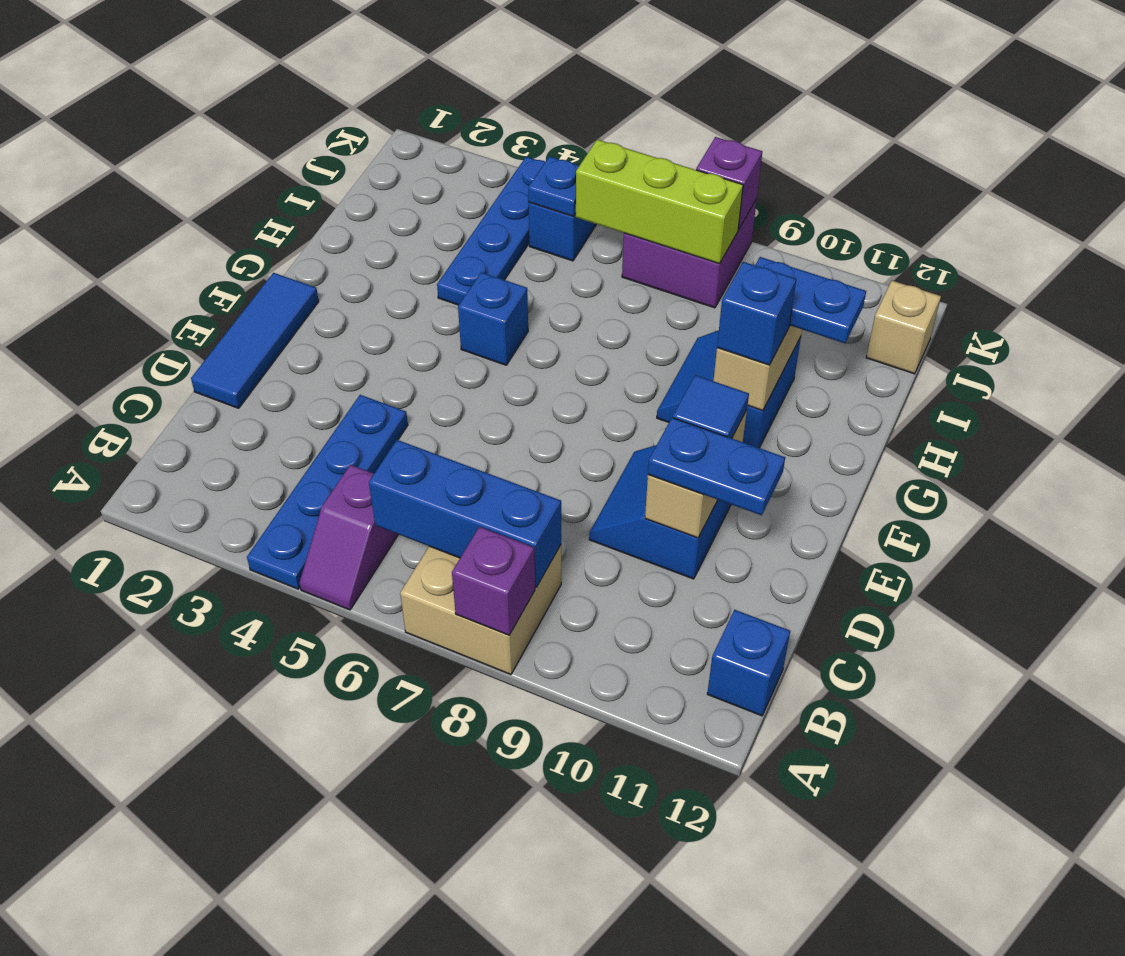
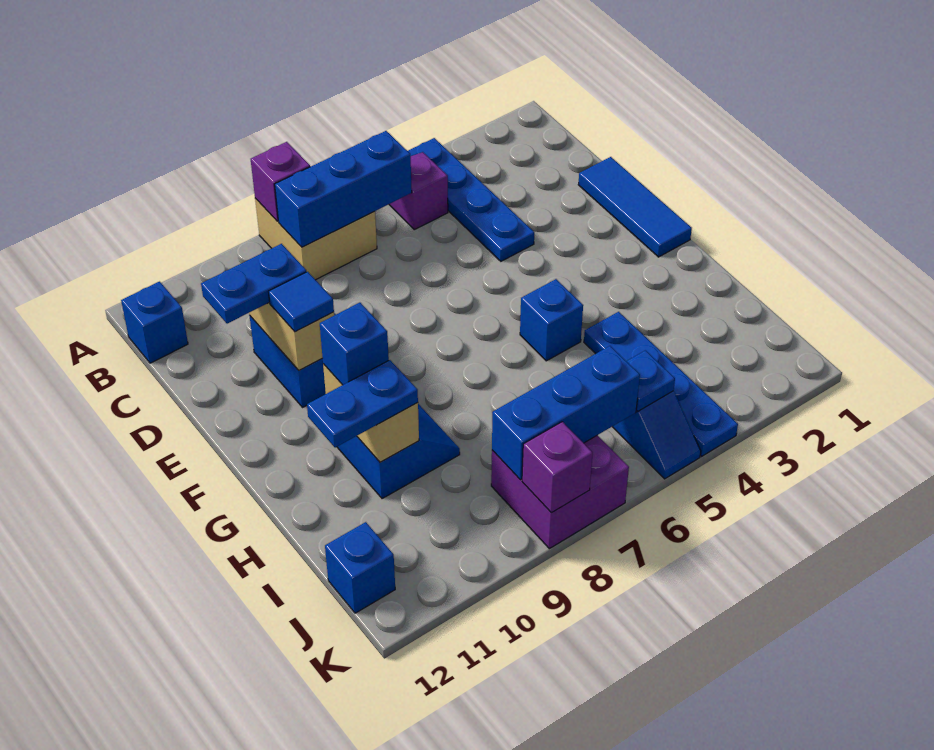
lime brick J6:J8 level 2 -> blue brick J6:J8 level 2
tan brick J12 level 1 -> blue brick J12 level 1

